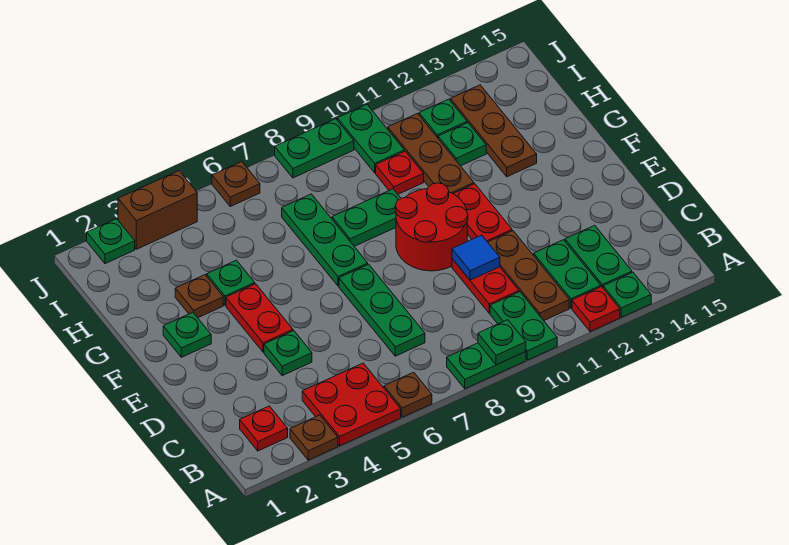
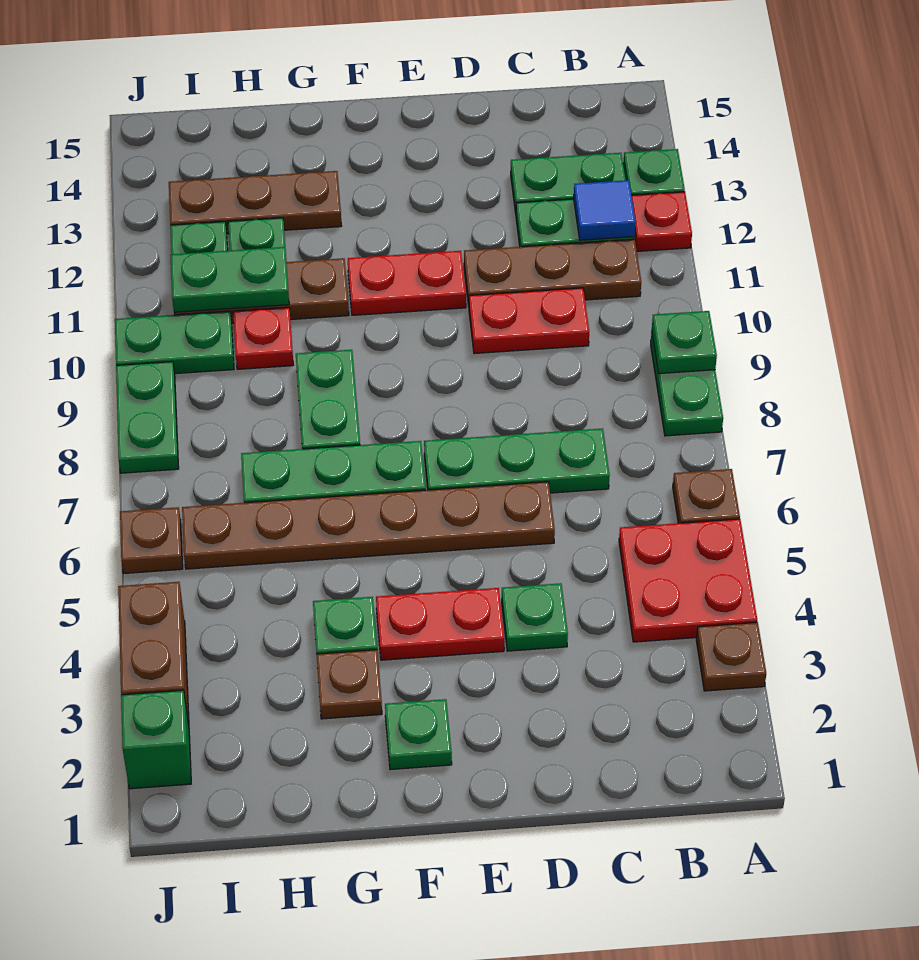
green plate A10:B10 level 1 -> green plate H11:I11 level 2
red plate B2 level 1 -> none
none -> brown plate D6:I6 level 1
blue tile D10 level 2 -> blue tile B12 level 2
red round brick E9:F10 level 1 -> none
green plate J2 level 1 -> green brick J2 level 1

